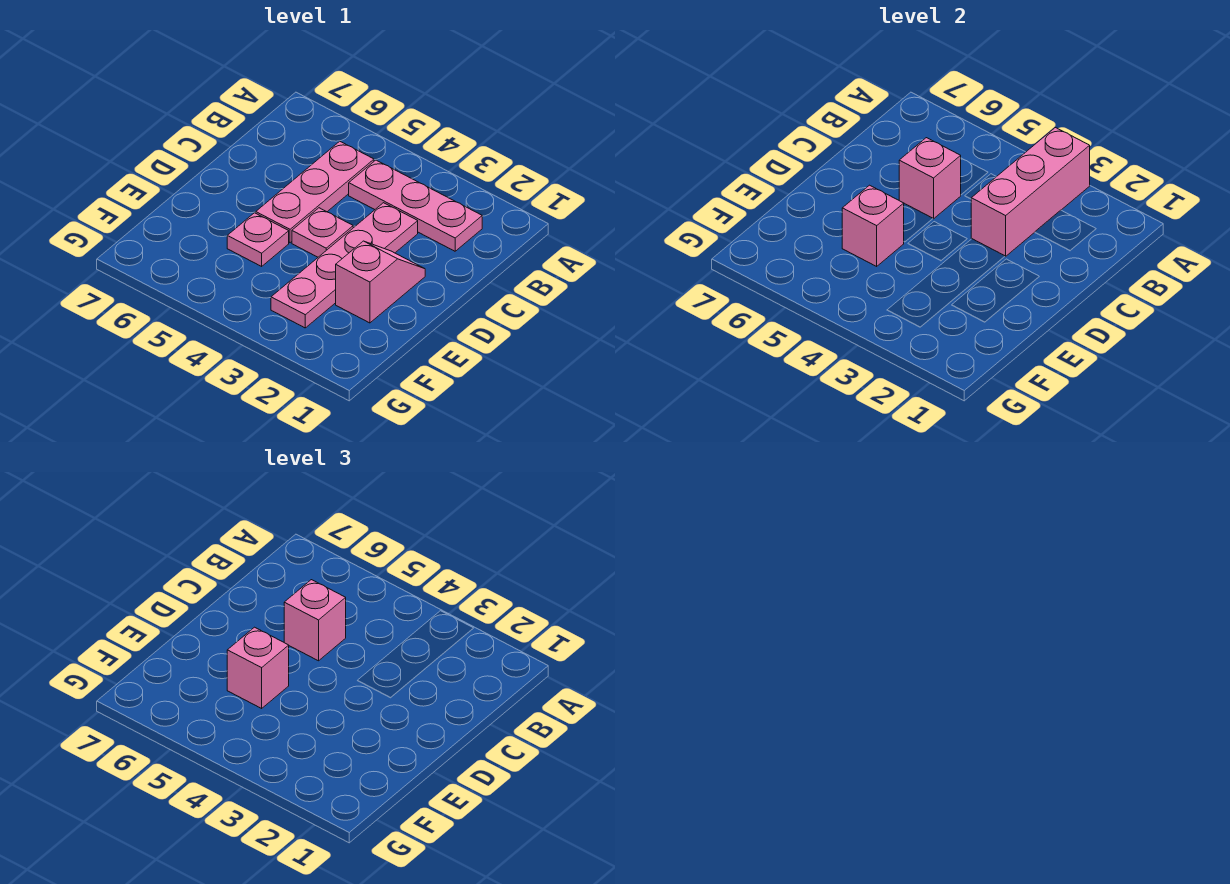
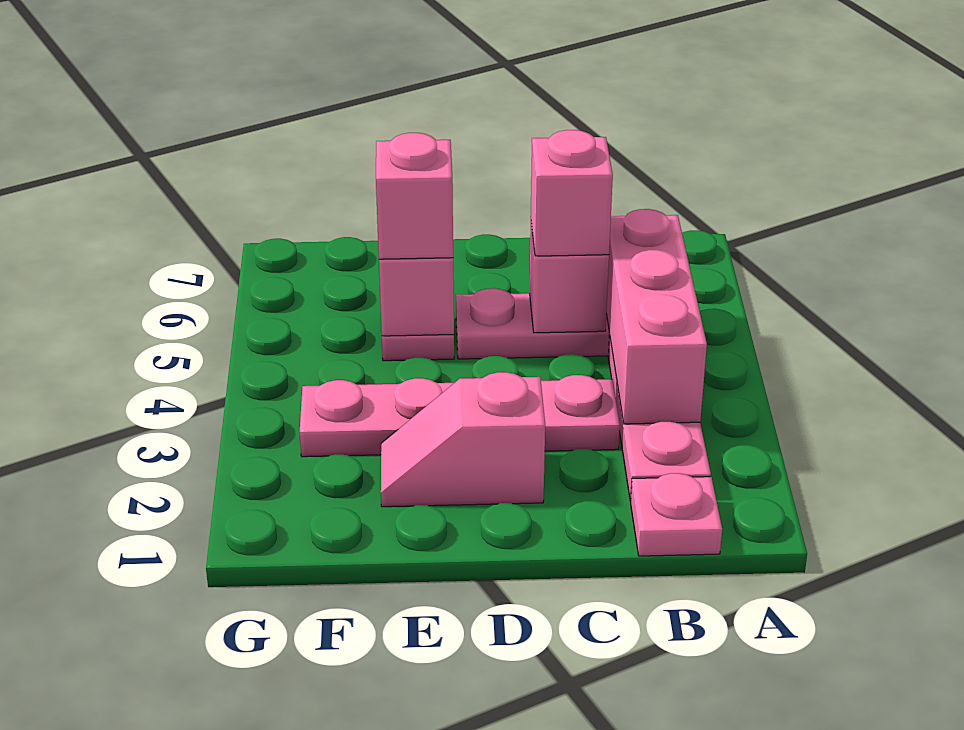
pink brick A3:C3 level 2 -> pink brick B3:B5 level 2
pink slope D2:E2 level 1 top E -> pink slope D2:E2 level 1 top D
pink plate D4 level 1 -> pink plate B1 level 1

